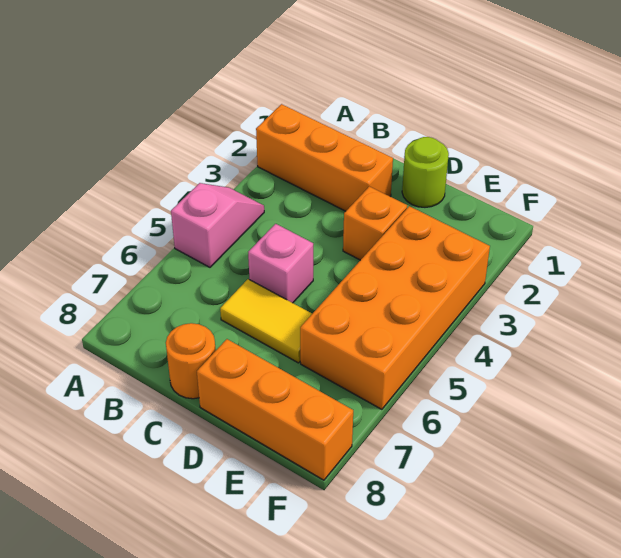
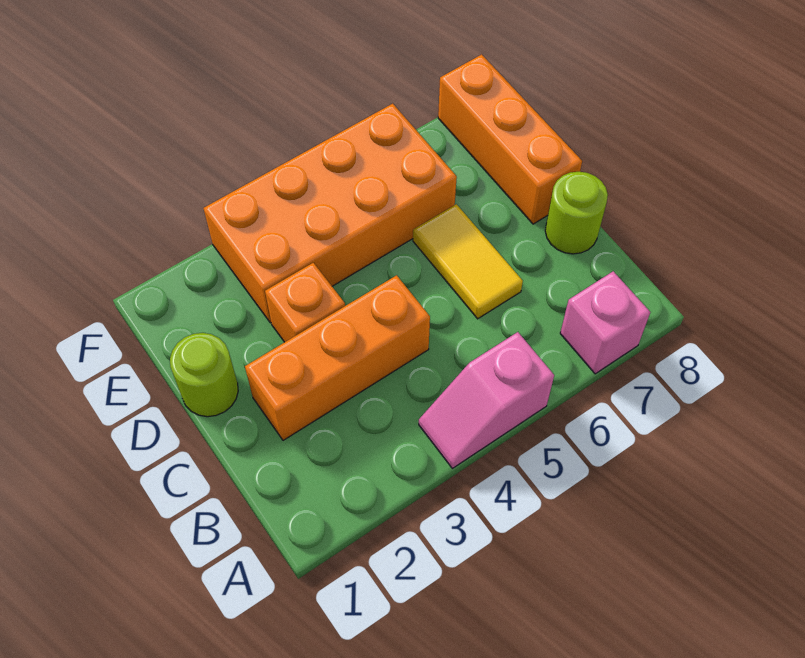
orange brick A2:C2 level 1 -> orange brick C2:C4 level 1
pink brick C5 level 1 -> pink brick A7 level 1
orange round brick C8 level 1 -> lime round brick C8 level 1

